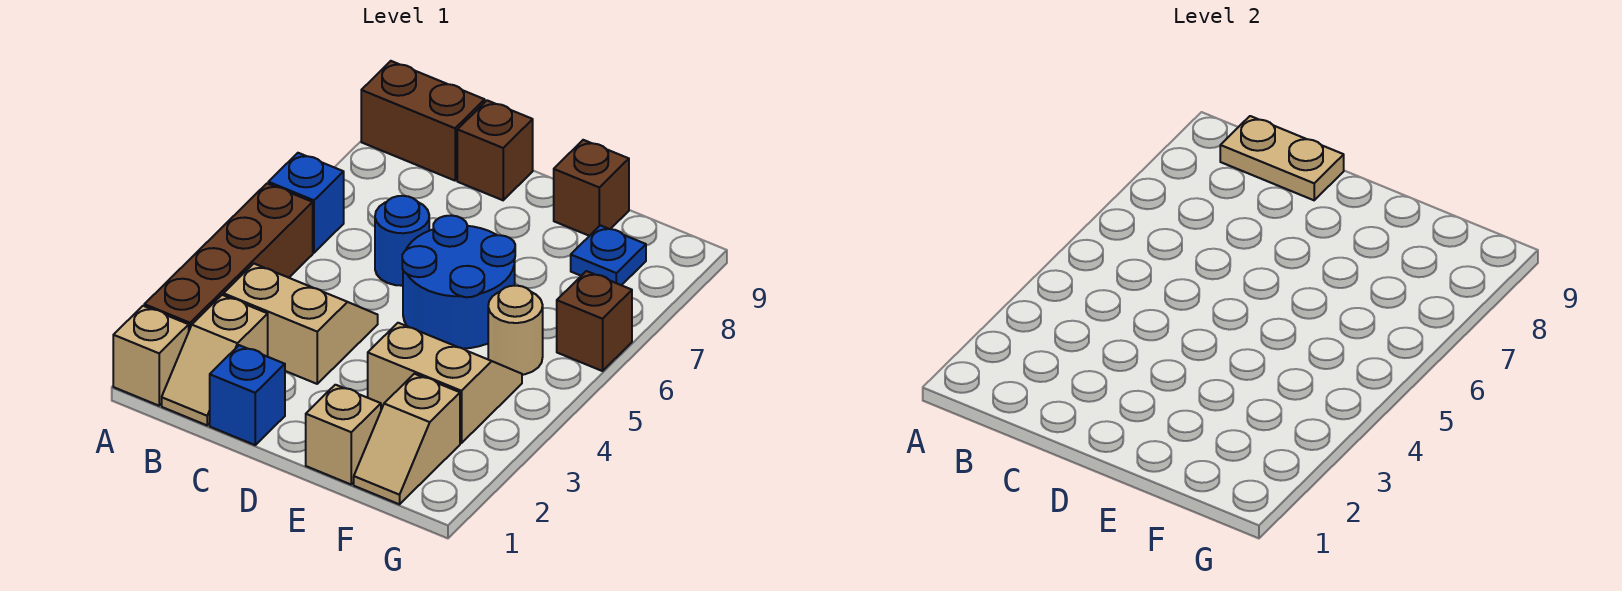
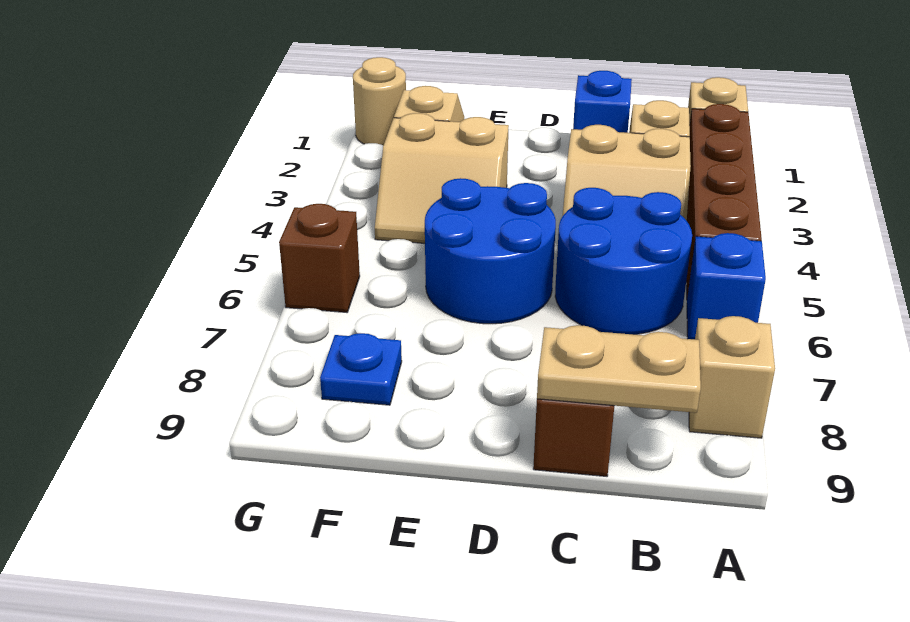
brown brick A9:B9 level 1 -> none
blue round brick C6 level 1 -> blue round brick B5:C6 level 1
tan brick E1 level 1 -> tan brick A8 level 1
brown brick E9 level 1 -> none
tan round brick F5 level 1 -> tan round brick G1 level 1

